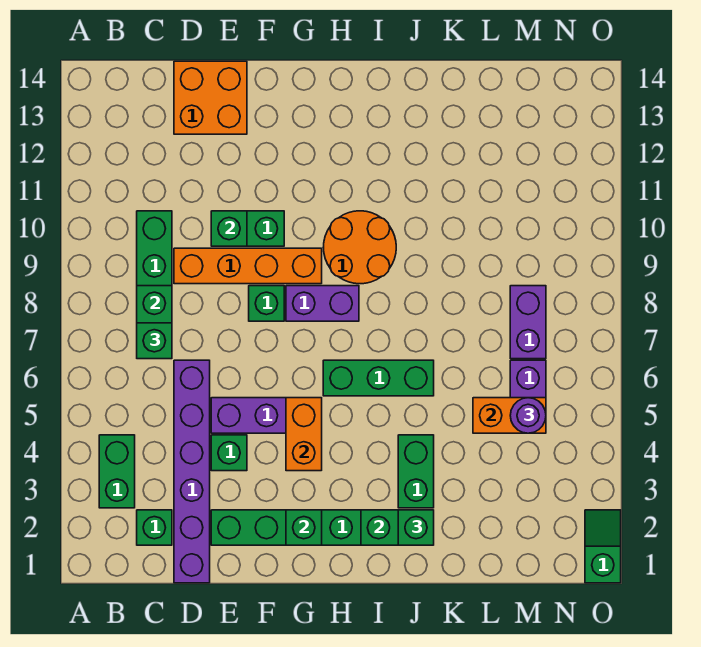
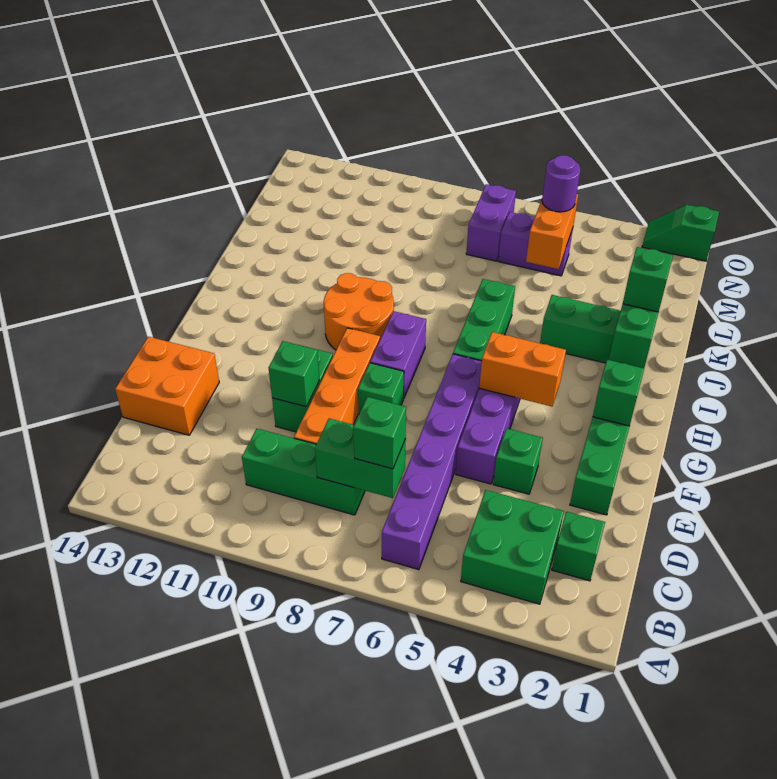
green brick B3:B4 level 1 -> green brick B3:C4 level 1
purple brick D1:D6 level 1 -> purple brick B6:G6 level 1
purple brick M7:M8 level 1 -> purple brick M7:N7 level 1

